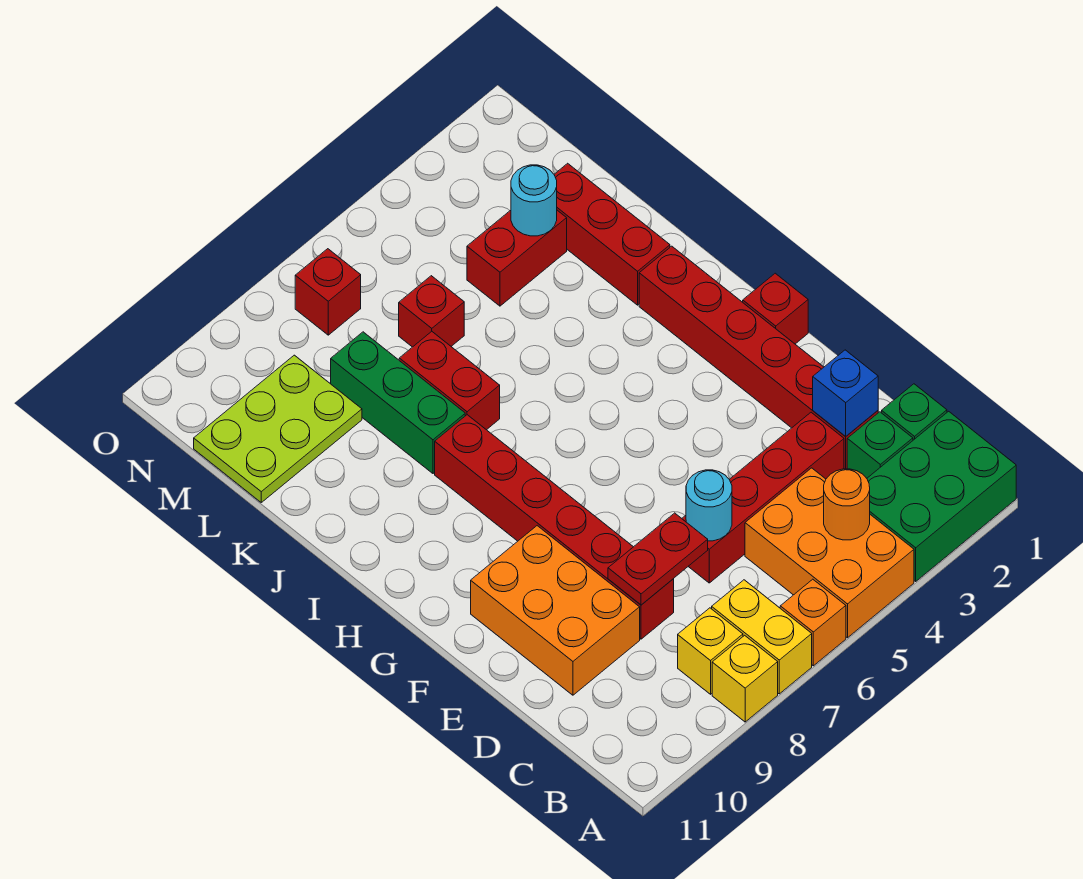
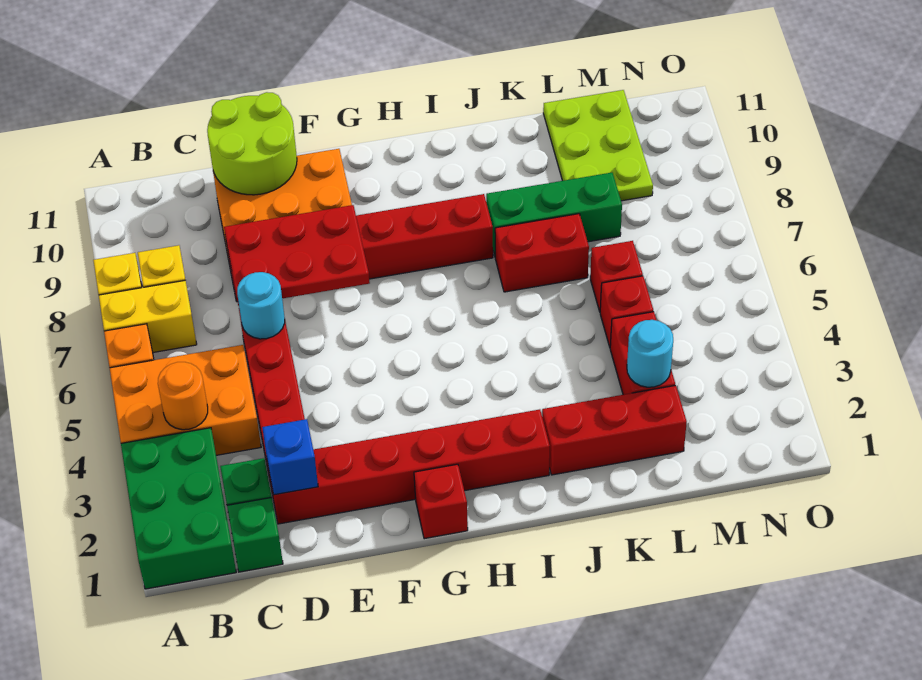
red plate D7:D8 level 2 -> red plate D7:F8 level 2
none -> lime round brick D10:E11 level 2
red brick N7 level 1 -> red brick L5 level 1

